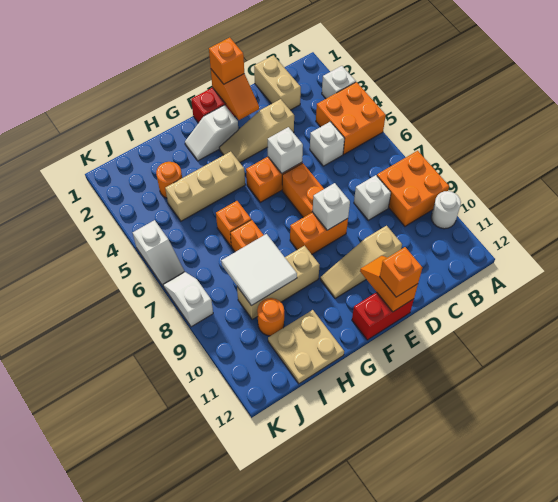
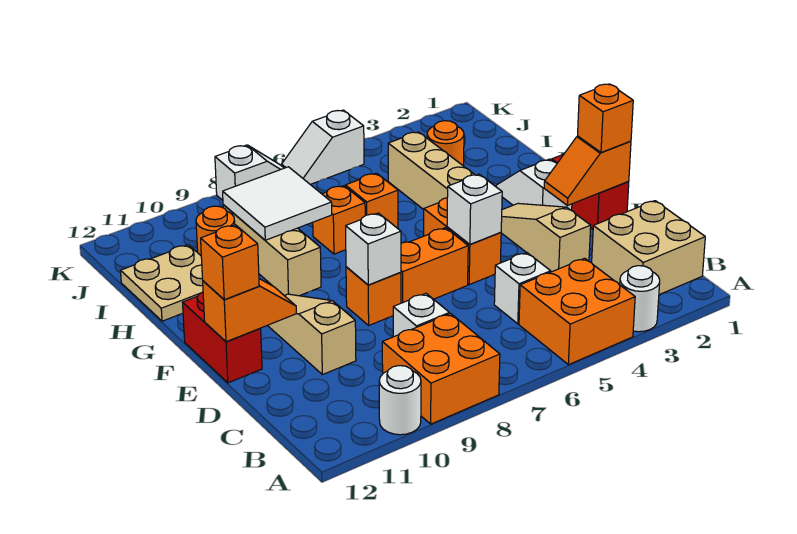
white brick A3 level 1 -> white round brick A3 level 1
tan brick C1:C2 level 1 -> tan brick B1:C2 level 1
orange brick E8:F8 level 1 -> orange brick E8 level 1

